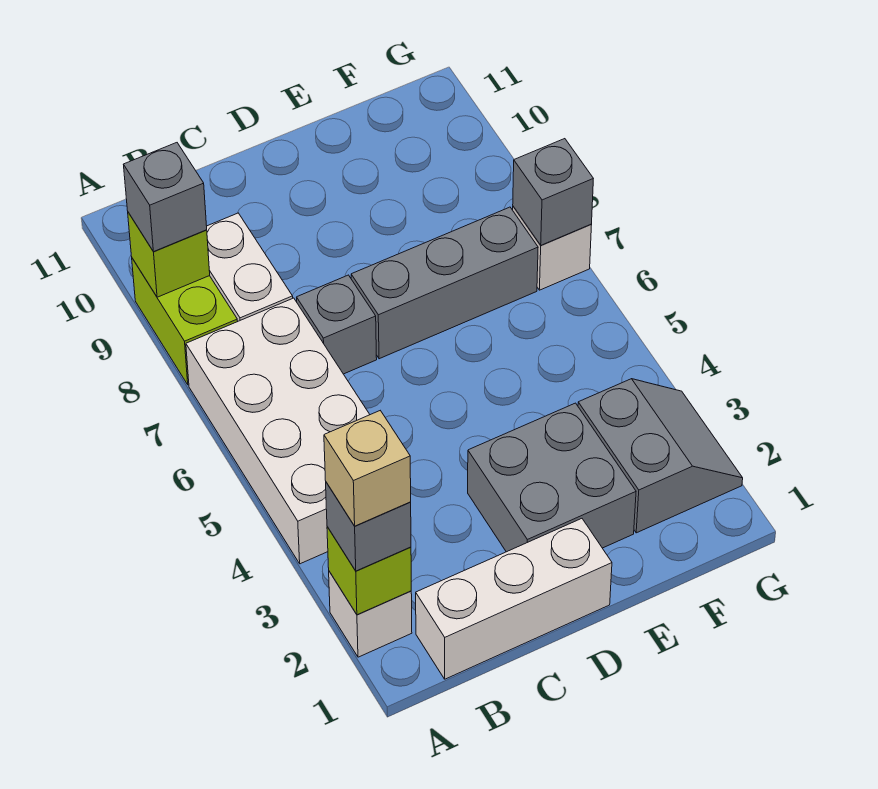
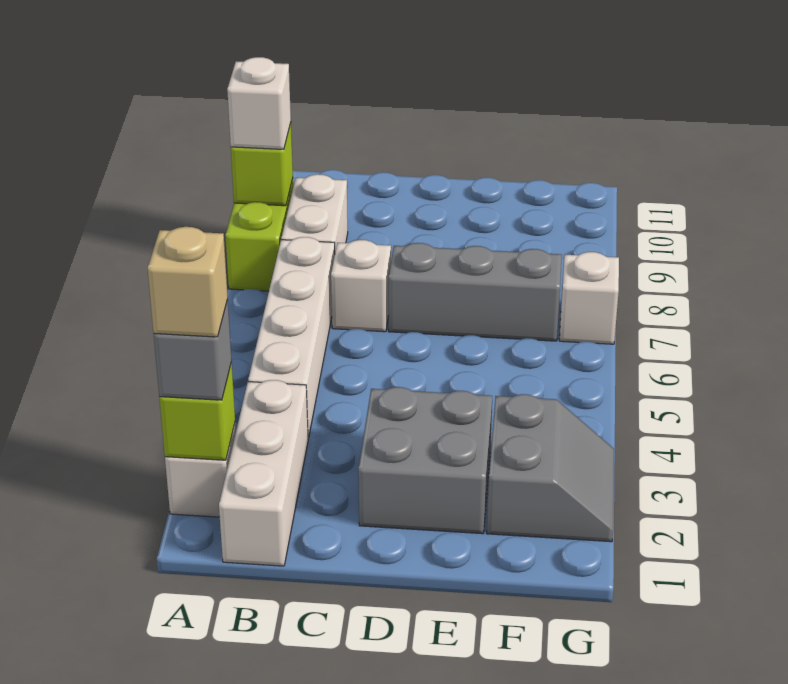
white brick A4:B7 level 1 -> white brick B4:B7 level 1
grey brick A9 level 3 -> white brick A9 level 3
white brick B1:D1 level 1 -> white brick B1:B3 level 1
grey brick C7 level 1 -> white brick C7 level 1
grey brick G7 level 2 -> none

